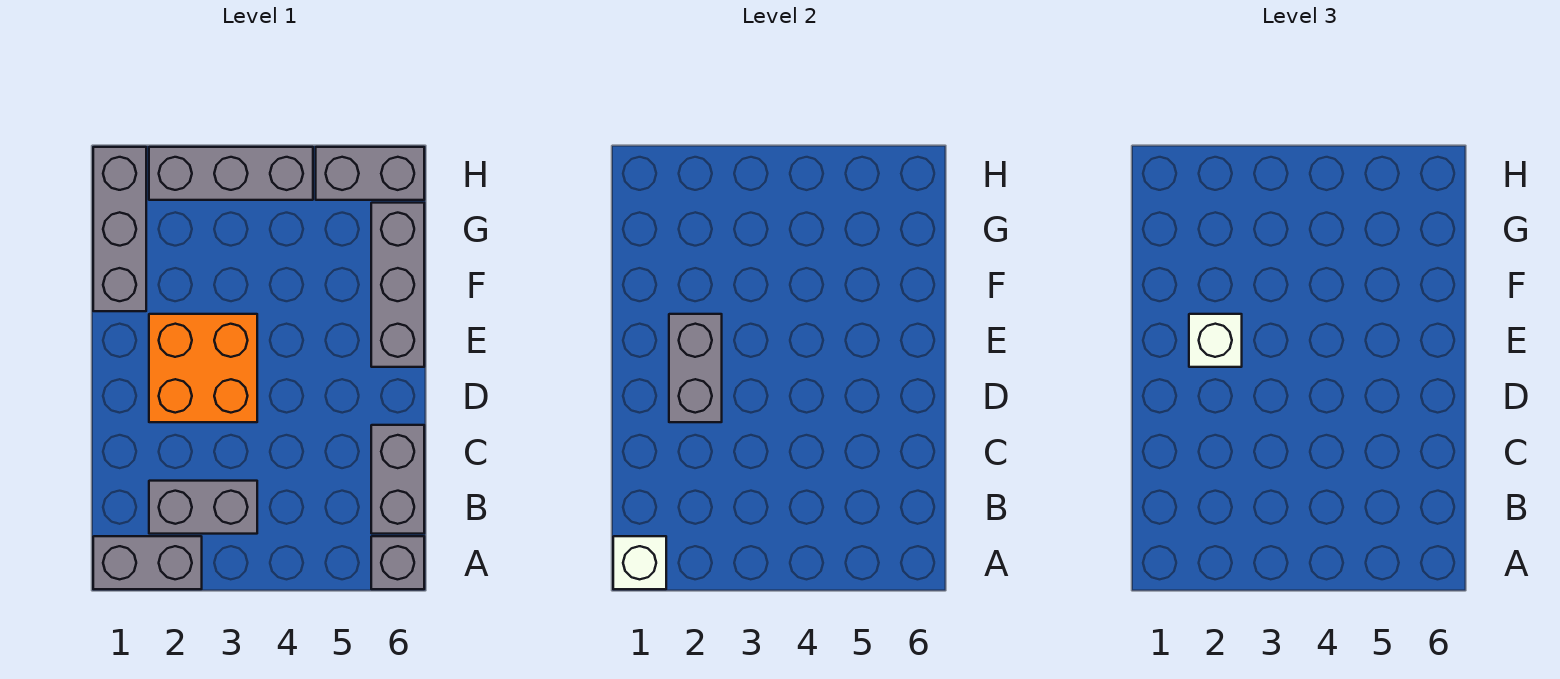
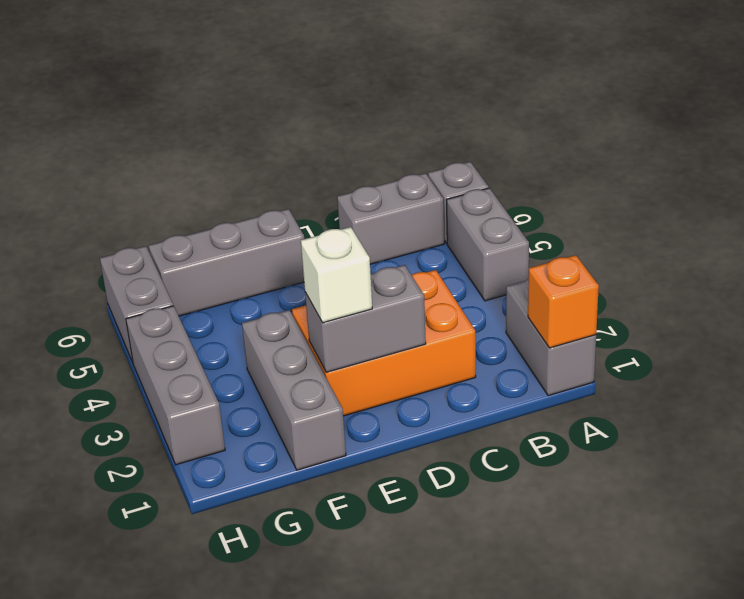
white brick A1 level 2 -> orange brick A1 level 2
grey brick B2:B3 level 1 -> grey brick A4:A5 level 1
orange brick D2:E3 level 1 -> orange brick C2:E3 level 1
grey brick F1:H1 level 1 -> grey brick F1:F3 level 1

